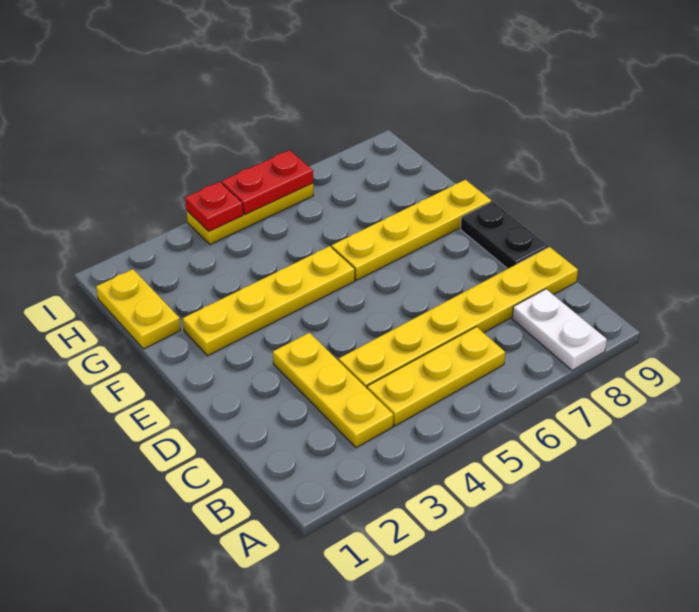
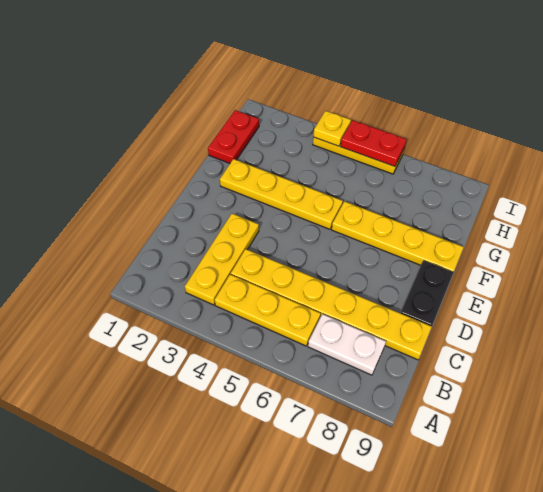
white plate A8:B8 level 1 -> white plate B7:B8 level 1
yellow plate G1:H1 level 1 -> red plate G1:H1 level 1
red plate I4 level 2 -> yellow plate I4 level 2

